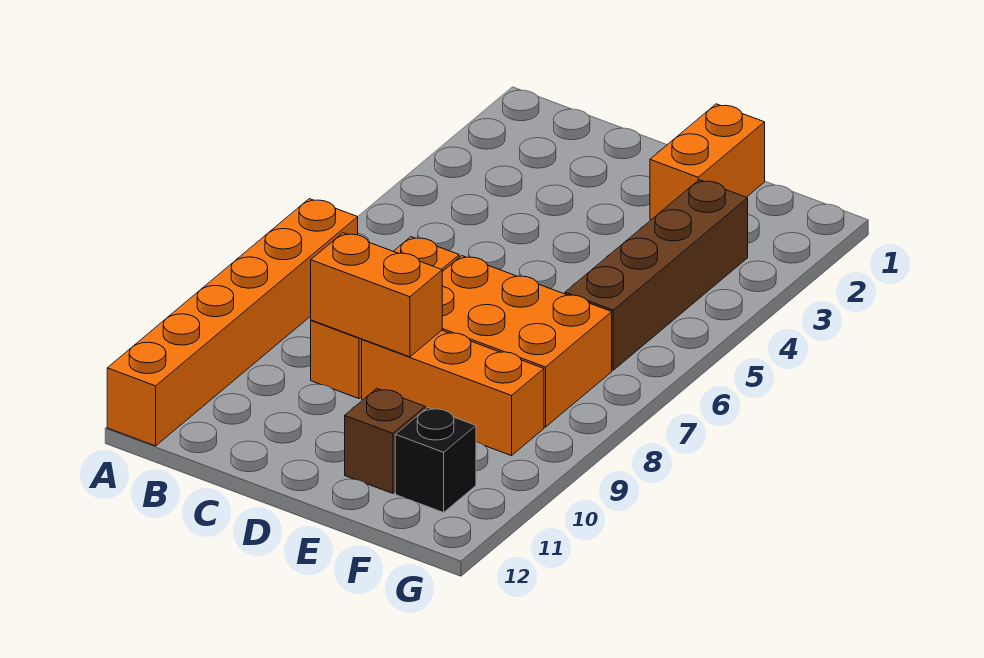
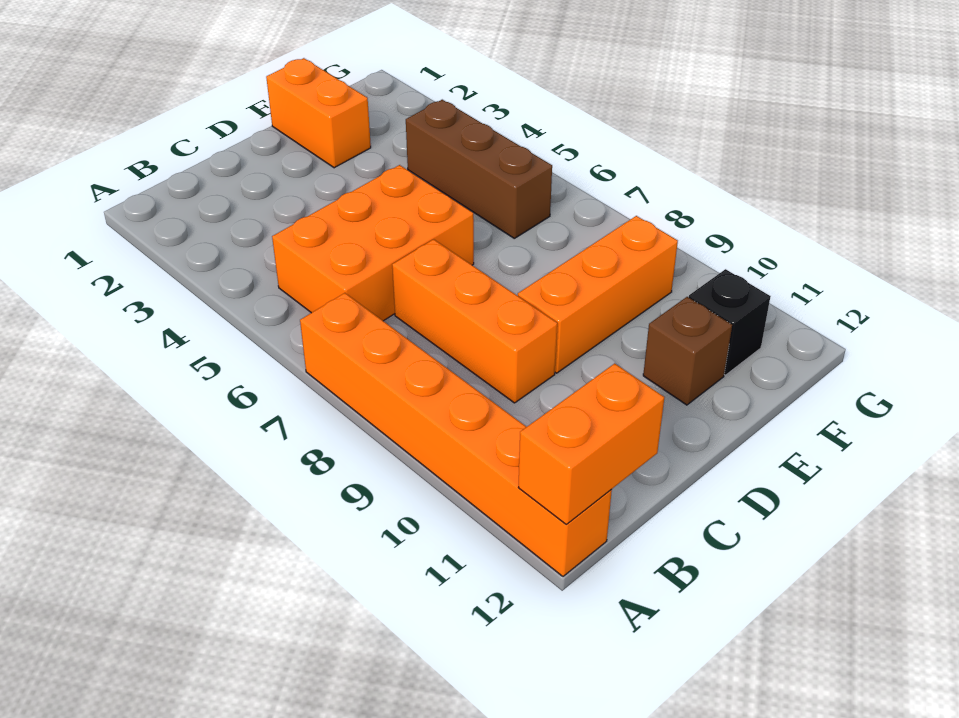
orange brick C9:D9 level 2 -> orange brick A12:B12 level 2
orange brick D7:F8 level 1 -> orange brick B5:D6 level 1
brown brick F3:F6 level 1 -> brown brick F4:F6 level 1

